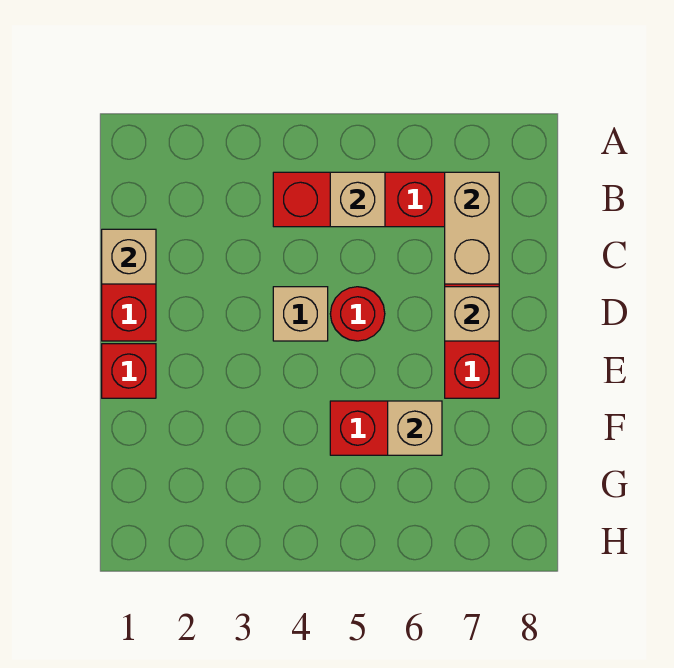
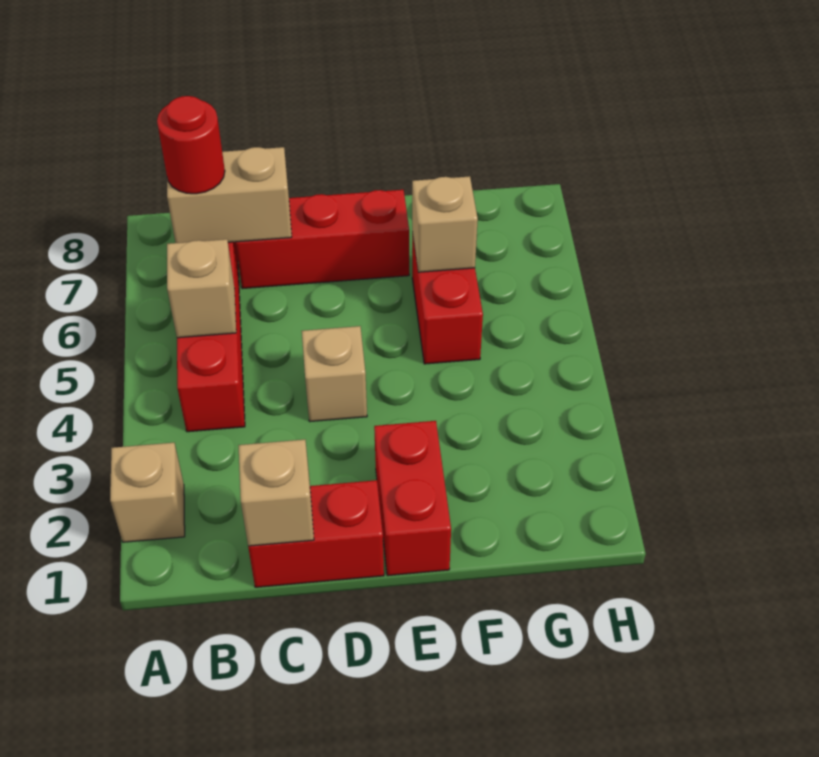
red round brick D5 level 1 -> red round brick B7 level 3
tan brick D7 level 2 -> tan brick A2 level 1
red brick E1 level 1 -> red brick E1:E2 level 1

